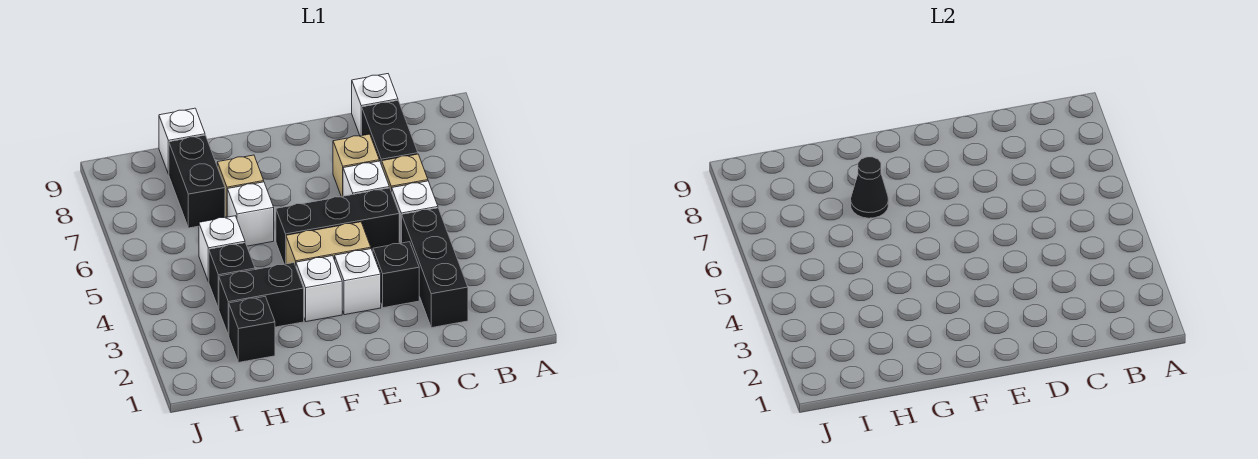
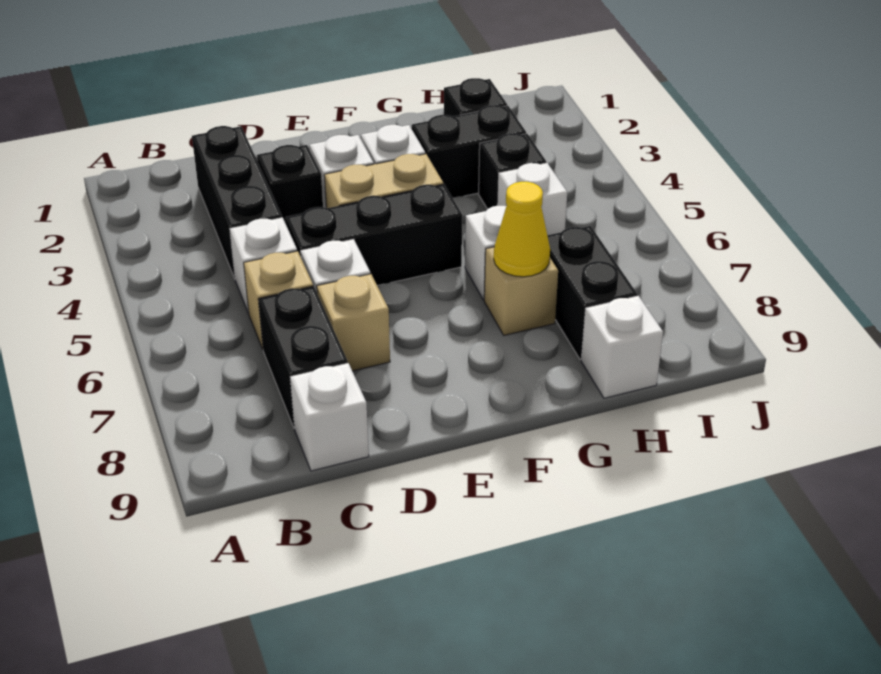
black cone G7 level 2 -> yellow cone G7 level 2

